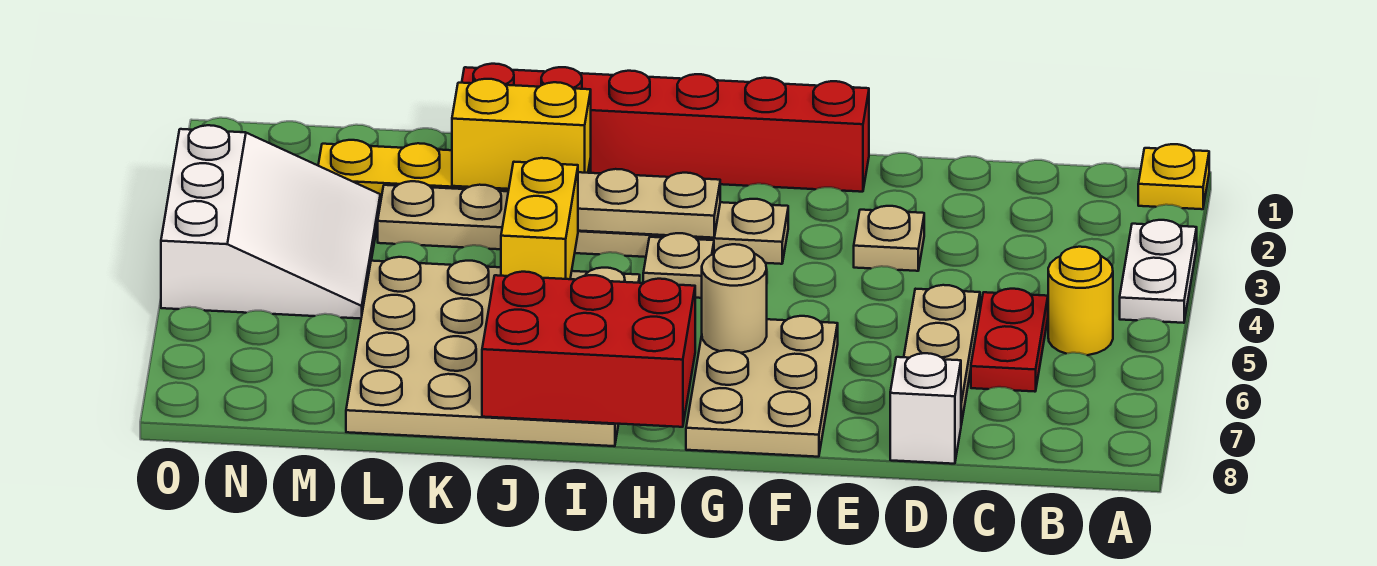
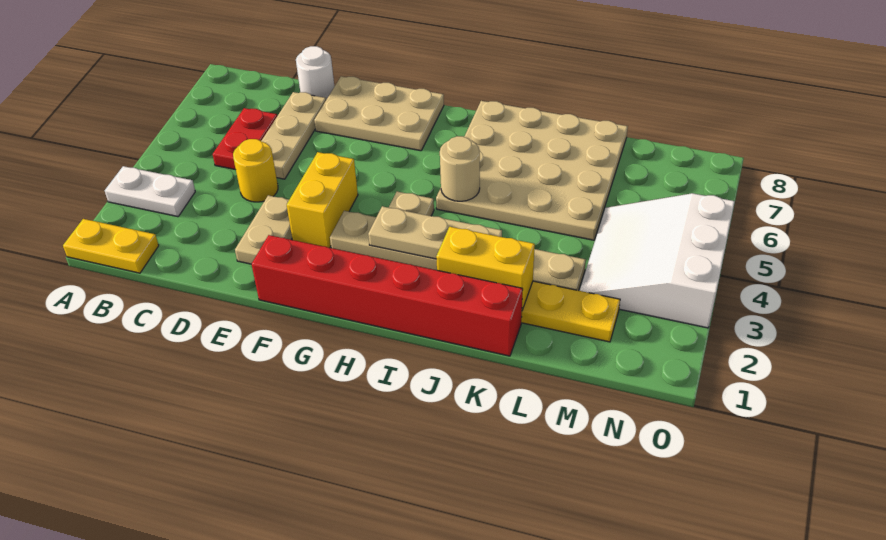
yellow plate A1 level 1 -> yellow plate A1:B1 level 1
white plate A3:A4 level 1 -> white plate A3:B3 level 1
yellow round brick B5 level 1 -> yellow round brick D4 level 1
white brick D8 level 1 -> white round brick D8 level 1
tan plate E3 level 1 -> tan plate E2:E3 level 1
tan plate F6:G8 level 1 -> tan plate E7:G8 level 1
tan round brick G6 level 2 -> tan round brick I5 level 2
red brick H7:J8 level 2 -> none
yellow brick J4:J5 level 2 -> yellow brick F3:F4 level 1

